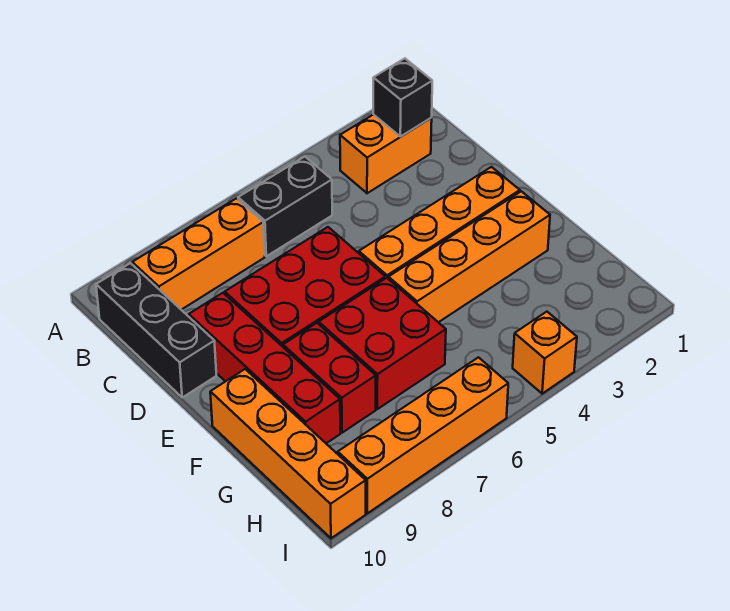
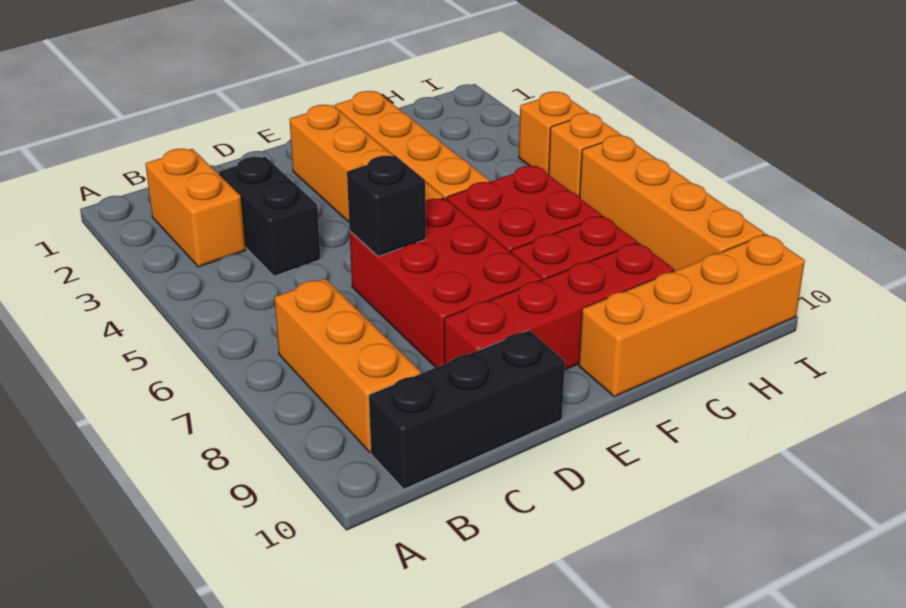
black brick B2 level 2 -> black brick D6 level 2
black brick B5:B6 level 1 -> black brick C3:C4 level 1
none -> orange brick I5 level 1

